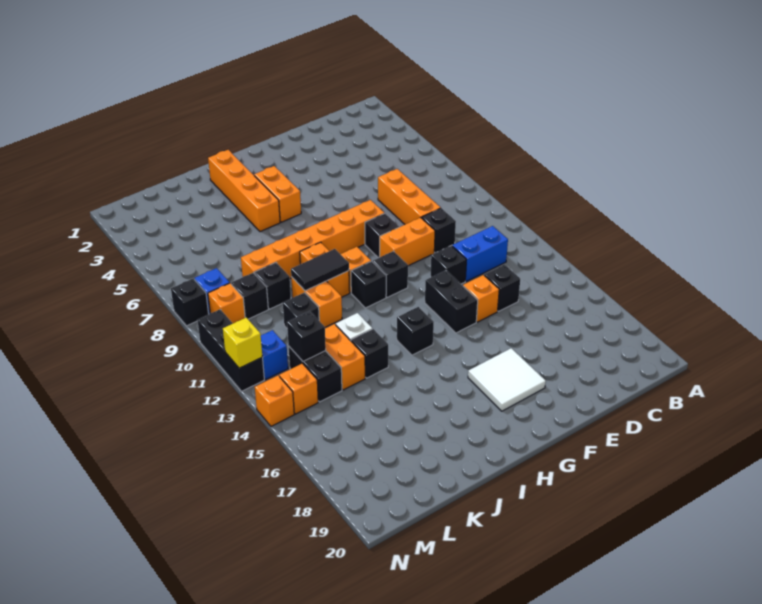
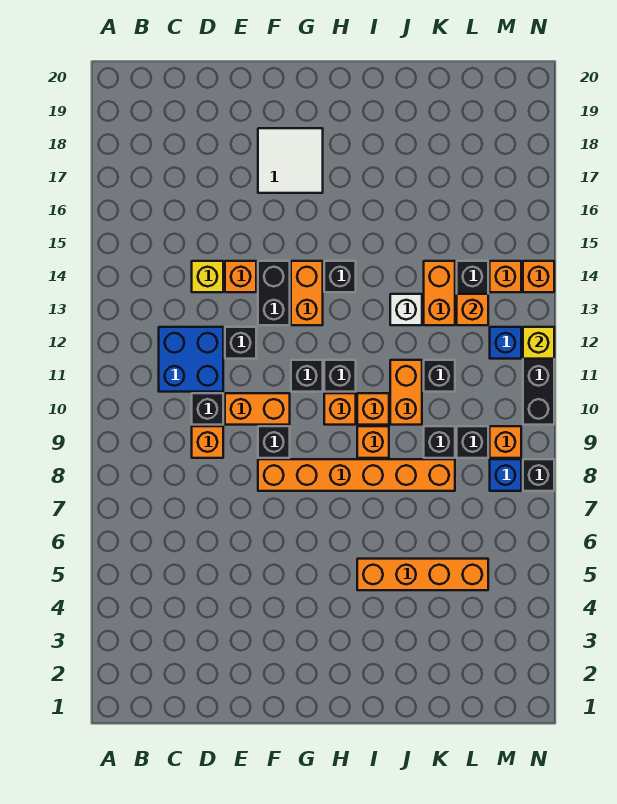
blue brick C12:D12 level 1 -> blue brick C11:D12 level 1
orange brick D7:D9 level 1 -> orange brick D9 level 1
black brick D14 level 1 -> yellow brick D14 level 1
orange brick H4:H5 level 1 -> orange brick G13:G14 level 1
orange brick I2:I5 level 1 -> orange brick I5:L5 level 1
black tile I10:J10 level 2 -> none
black brick J14 level 1 -> none
black brick L13 level 2 -> orange brick L13 level 2

